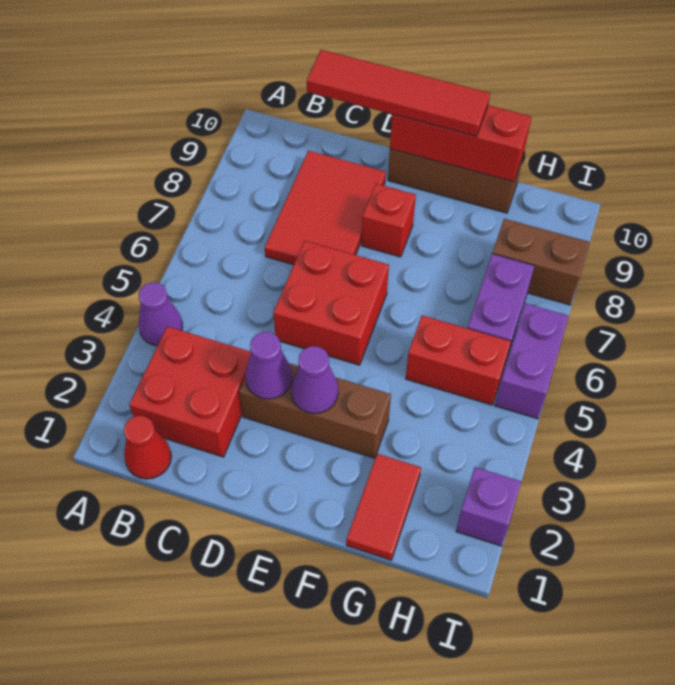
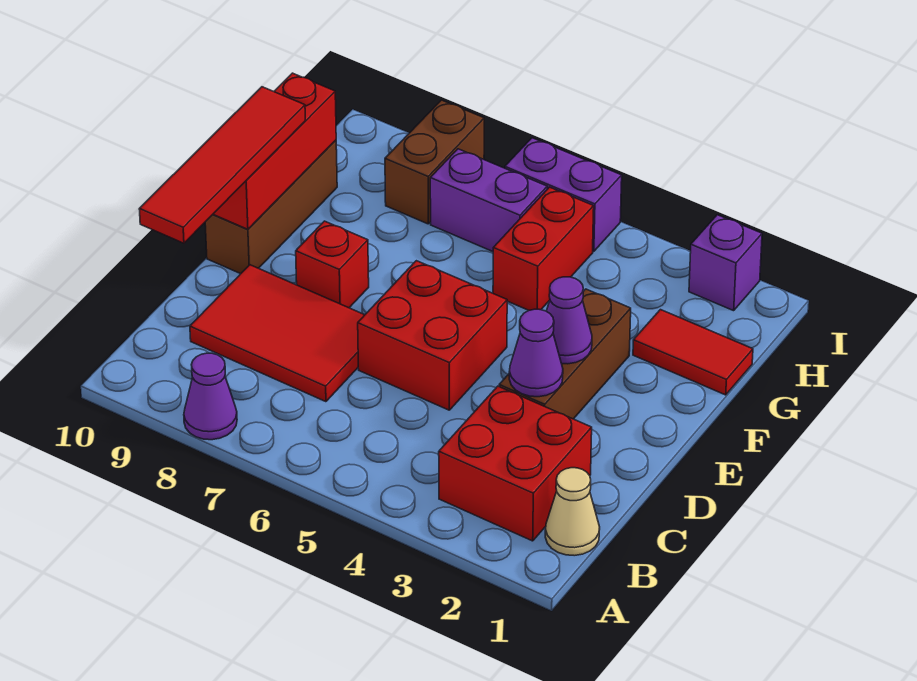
purple cone A4 level 1 -> purple cone A8 level 1
red cone B1 level 1 -> tan cone B1 level 1

